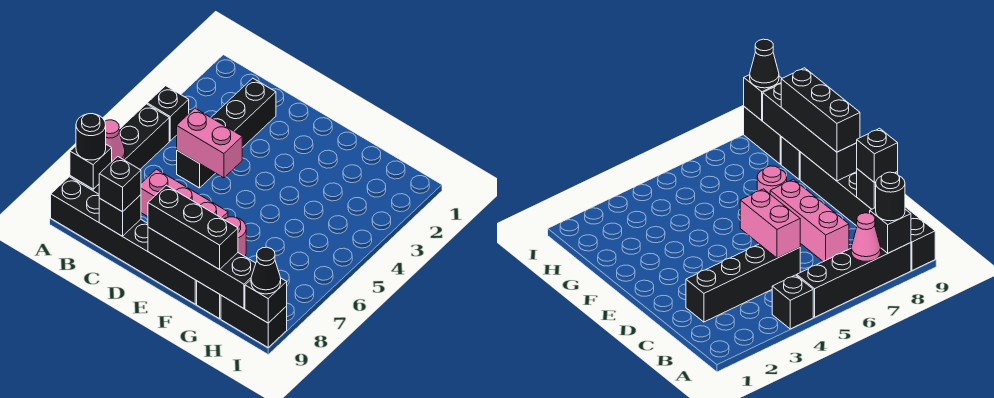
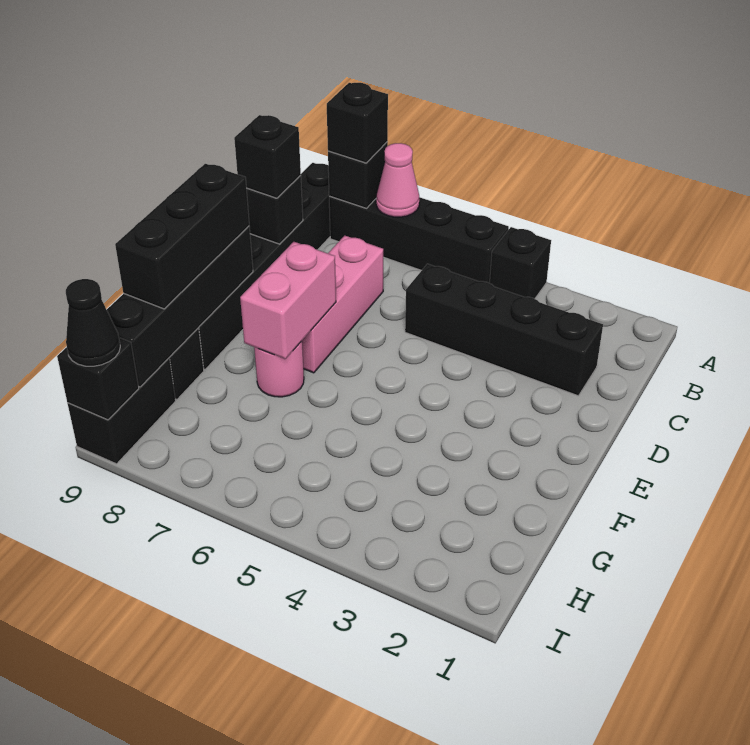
black round brick A8 level 3 -> black brick A8 level 3
pink brick C5:D5 level 2 -> pink brick E7:F7 level 2

